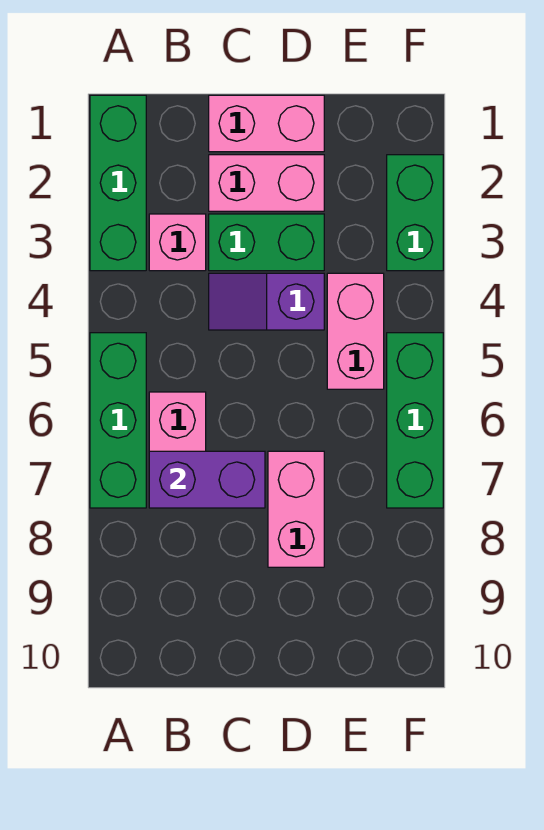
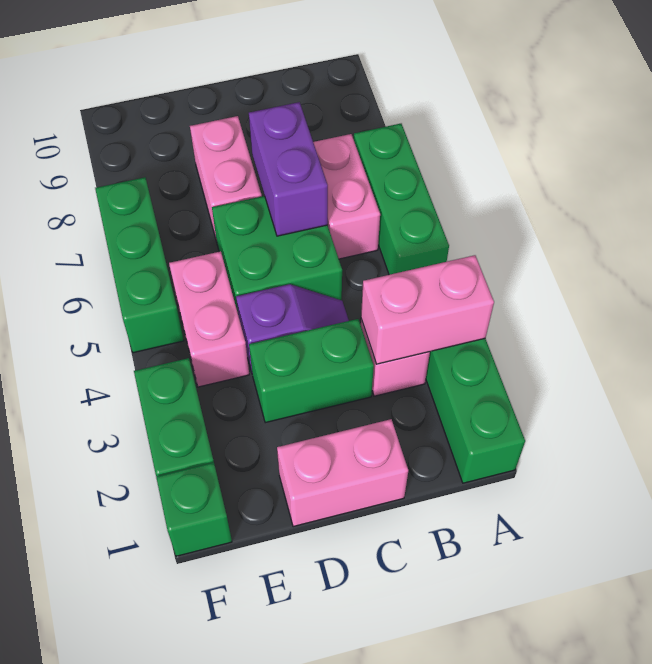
purple brick B7:C7 level 2 -> purple brick C6:C7 level 2
pink brick C2:D2 level 1 -> pink brick A3:B3 level 2
none -> green brick C5:D6 level 1
none -> green brick F1 level 1

